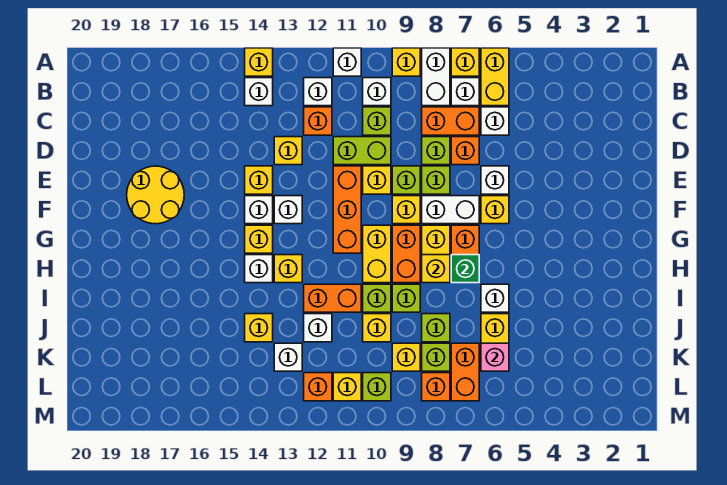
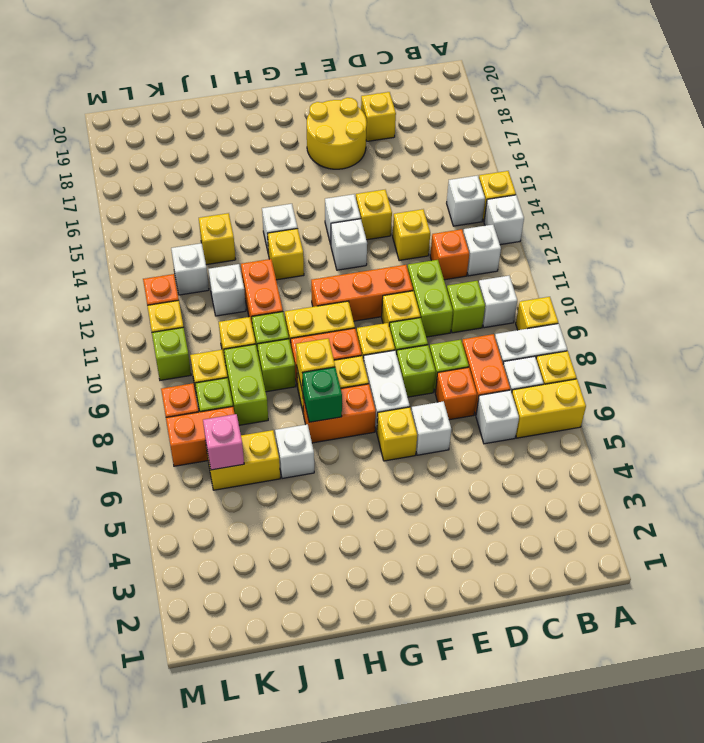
white brick A11 level 1 -> white brick A13 level 1
yellow brick G14 level 1 -> yellow brick D18 level 1
lime brick J8 level 1 -> lime brick J8:J9 level 1

